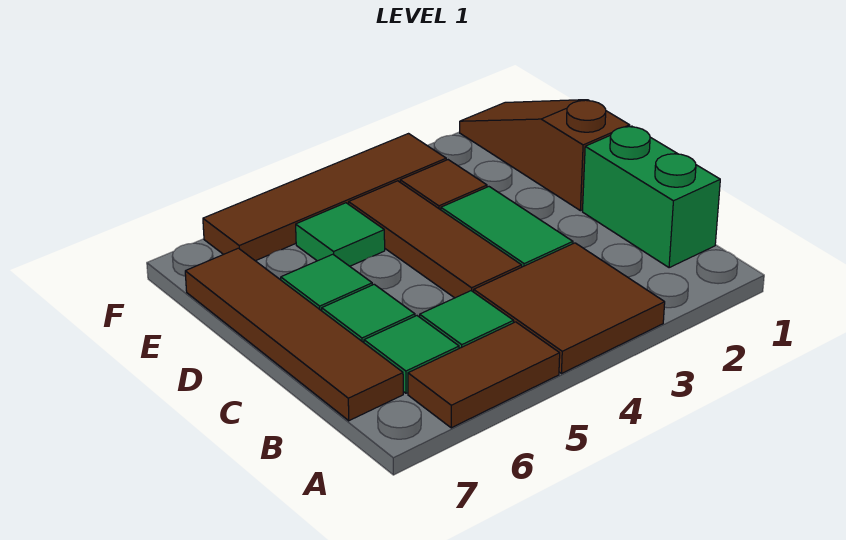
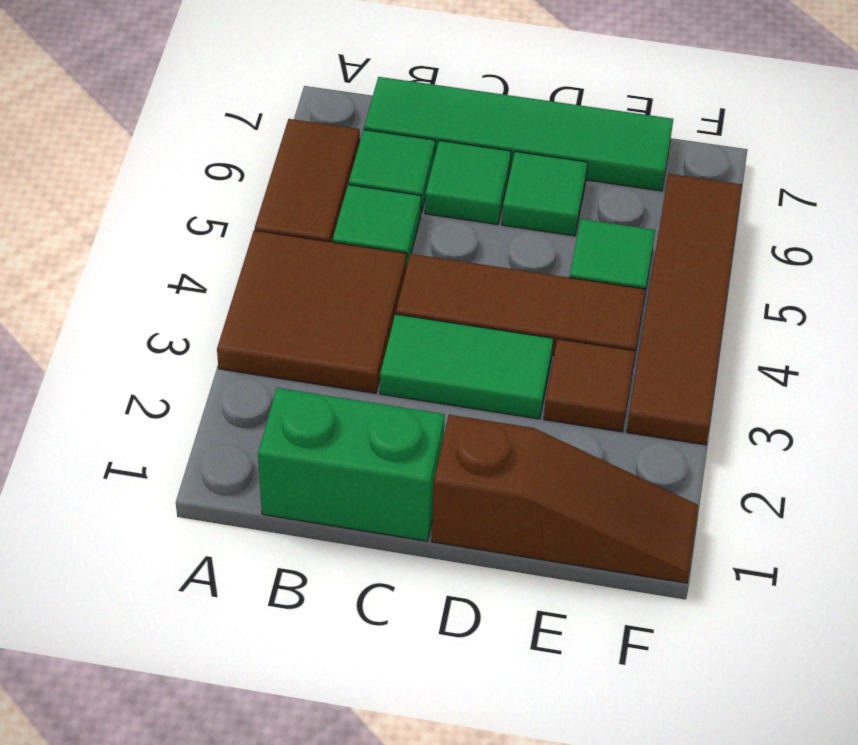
brown tile B7:E7 level 1 -> green tile B7:E7 level 1

